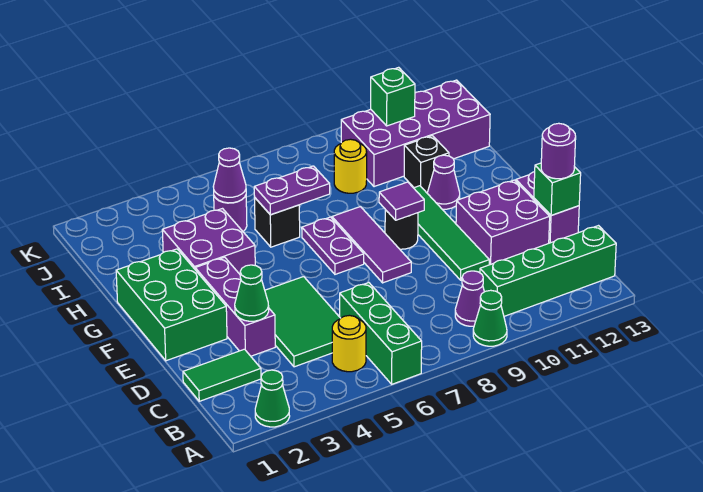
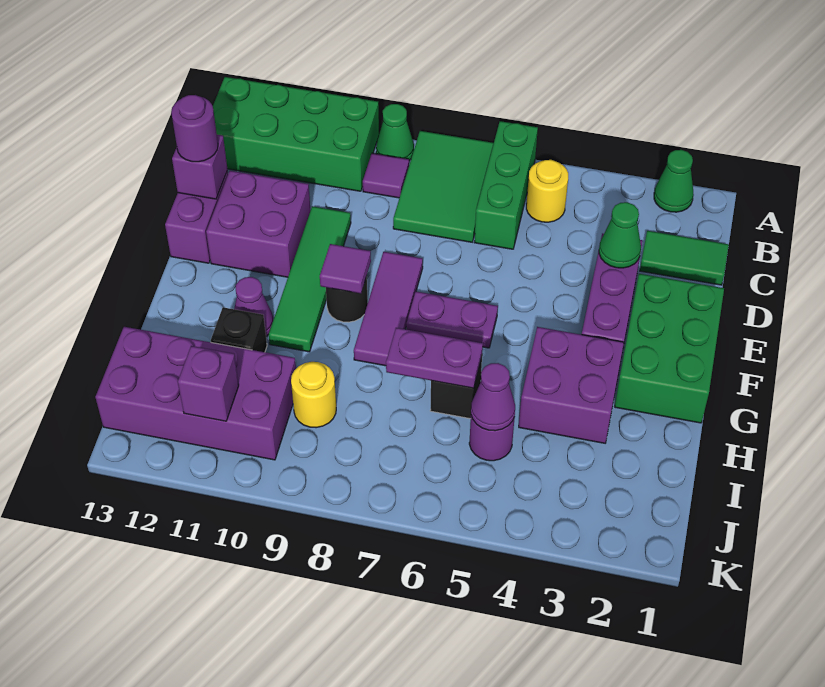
purple cone B9 level 1 -> purple tile B9 level 1
green brick B10:B13 level 1 -> green brick A10:B13 level 1
green tile C4:E5 level 1 -> green tile A7:C8 level 1
green brick D13 level 2 -> purple brick D13 level 2
purple plate F7:G7 level 1 -> purple plate F6:F7 level 1
green brick J11 level 2 -> purple brick J11 level 2

